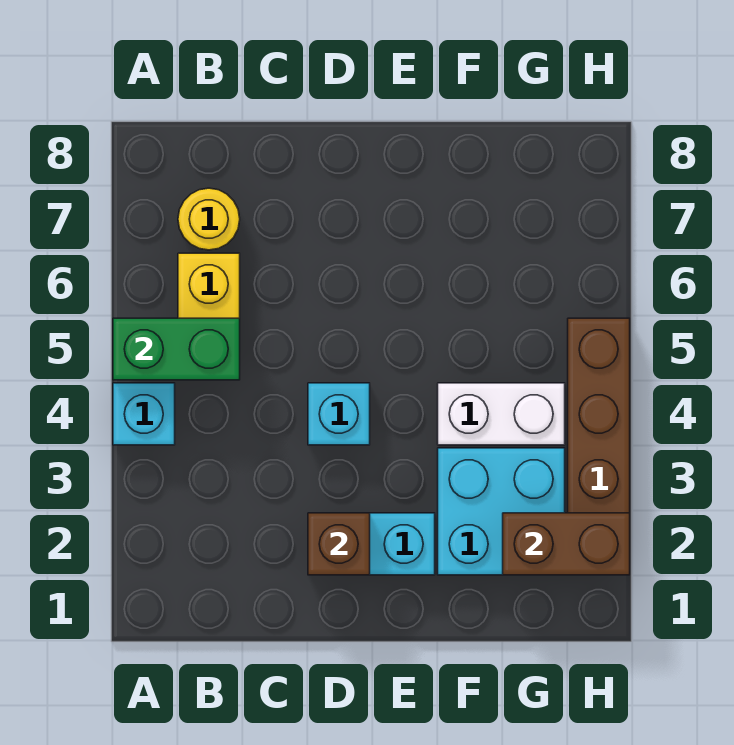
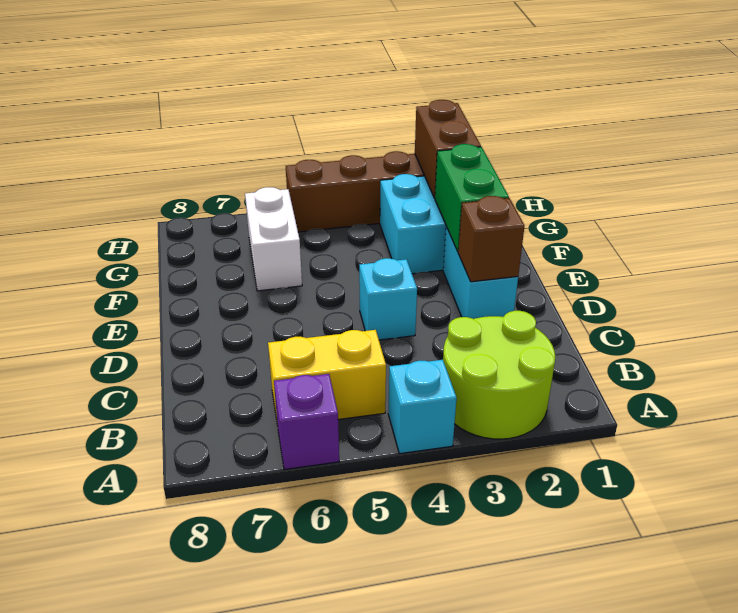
none -> lime round brick A2:B3 level 1
green brick A5:B5 level 2 -> green brick E2:F2 level 2
none -> purple brick A6 level 1
yellow round brick B7 level 1 -> none
white brick F4:G4 level 1 -> white brick F6:G6 level 1

